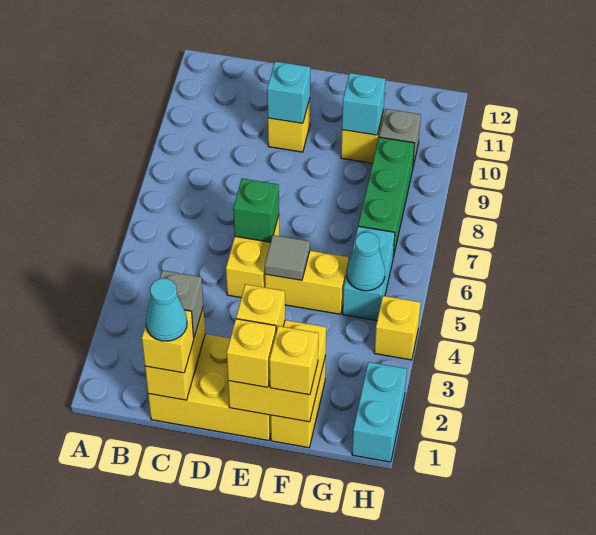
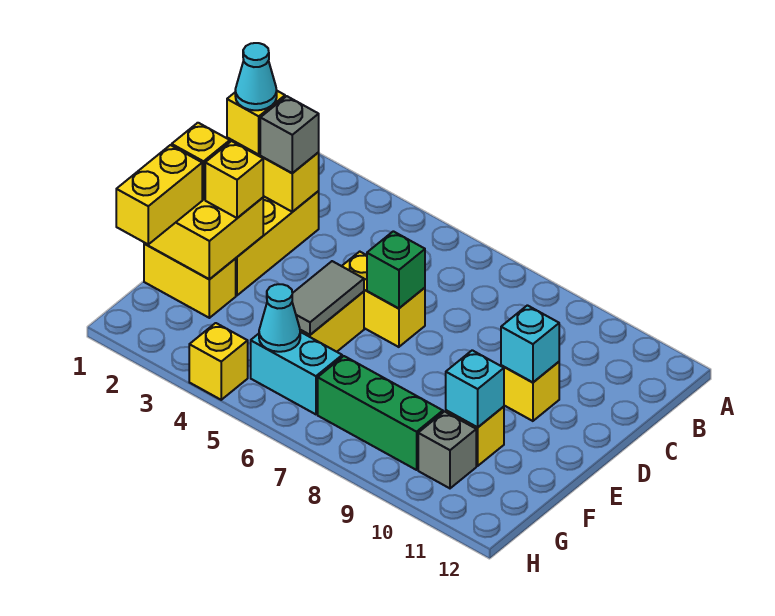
grey tile E5 level 2 -> grey tile E5:F5 level 2
yellow brick F1 level 3 -> yellow brick F1:G1 level 3
cyan brick H1:H2 level 1 -> none

